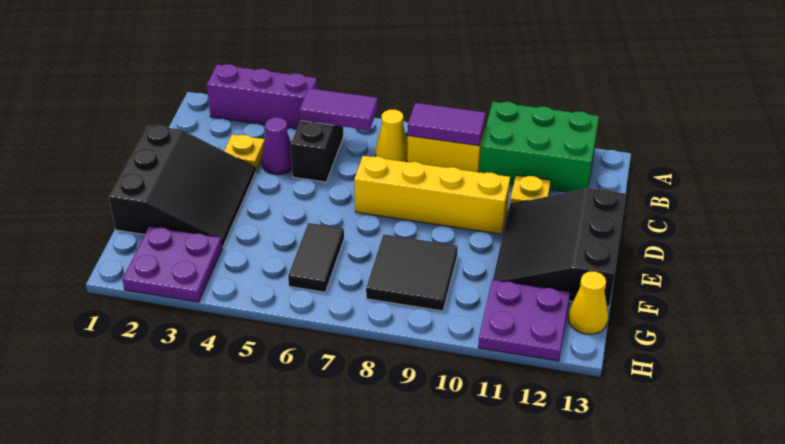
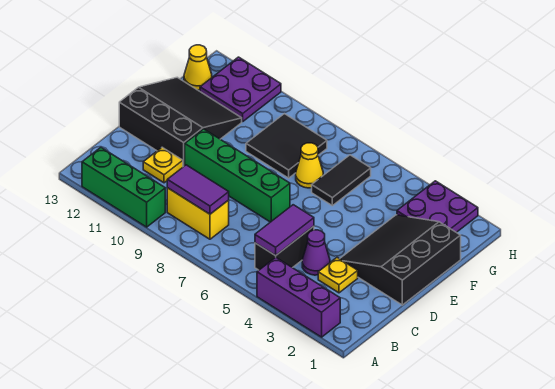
green brick A10:B12 level 1 -> green brick A10:A12 level 1
purple tile B5:B6 level 2 -> purple tile B5:C5 level 2
yellow cone B7 level 1 -> yellow cone F7 level 1
yellow brick D7:D10 level 1 -> green brick D7:D10 level 1
black slope D11:F13 level 1 top 13 -> black slope D11:F13 level 1 top D

